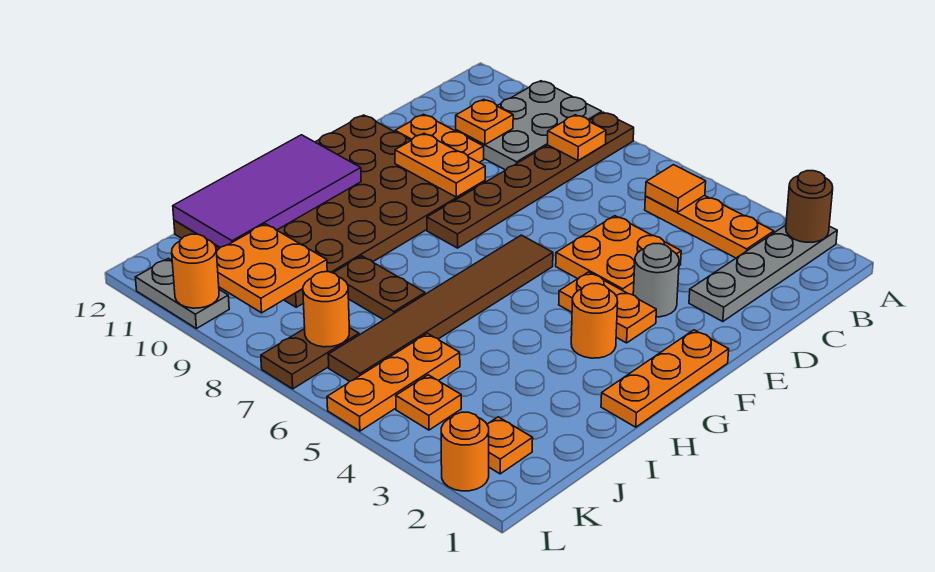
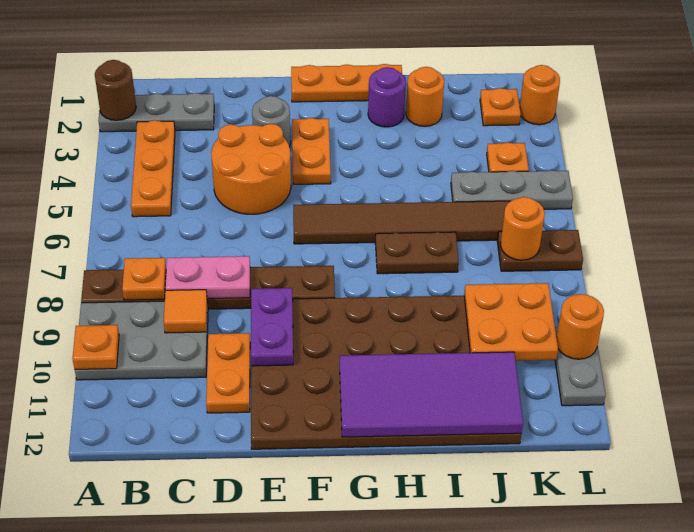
grey plate A2:D2 level 1 -> grey plate A2:C2 level 1
orange tile B5 level 2 -> orange tile C9 level 2
none -> pink plate C8:D8 level 2
orange plate C10 level 2 -> orange plate A10 level 2
orange plate D4:E5 level 1 -> orange round brick D4:E5 level 1
orange plate E9:E10 level 2 -> purple plate E9:E10 level 2
orange round brick G3 level 1 -> orange round brick I2 level 1
none -> purple round brick H2 level 1
brown plate I7:I8 level 1 -> brown plate H7:I7 level 1
orange plate J5:L5 level 1 -> grey plate J5:L5 level 1

